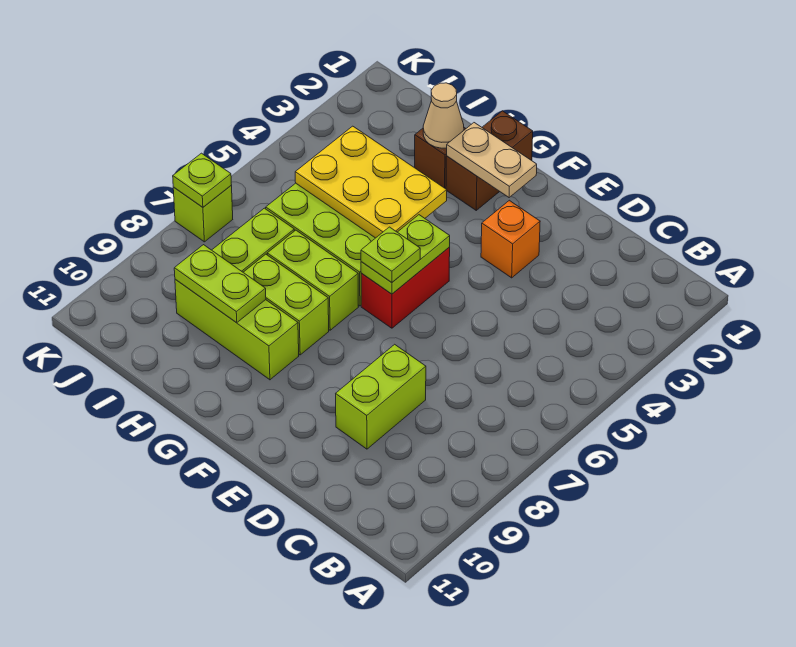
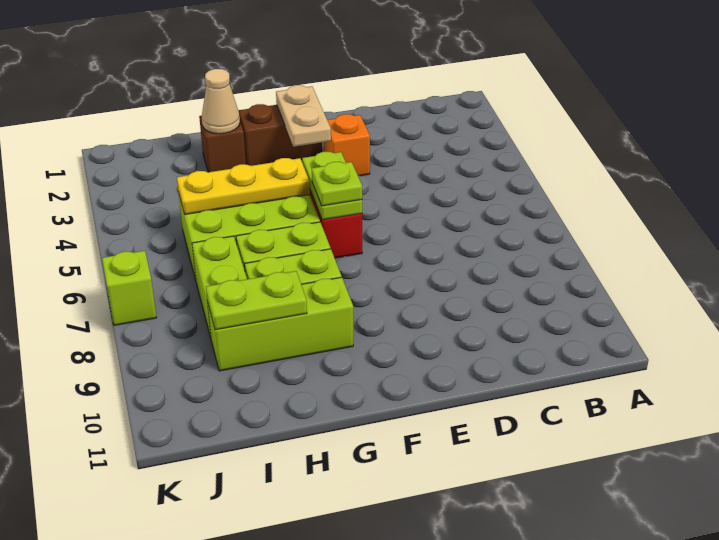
lime brick D8:D9 level 1 -> none
tan plate F2:G2 level 2 -> tan plate F2:F3 level 2
brown brick G1:G2 level 1 -> brown brick F2:G2 level 1
yellow plate G4:I5 level 2 -> yellow plate G5:I5 level 2
lime plate K7 level 2 -> none

